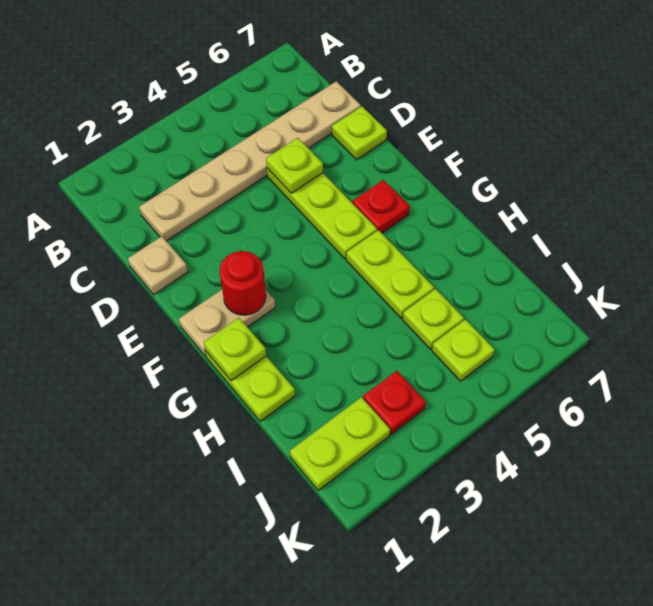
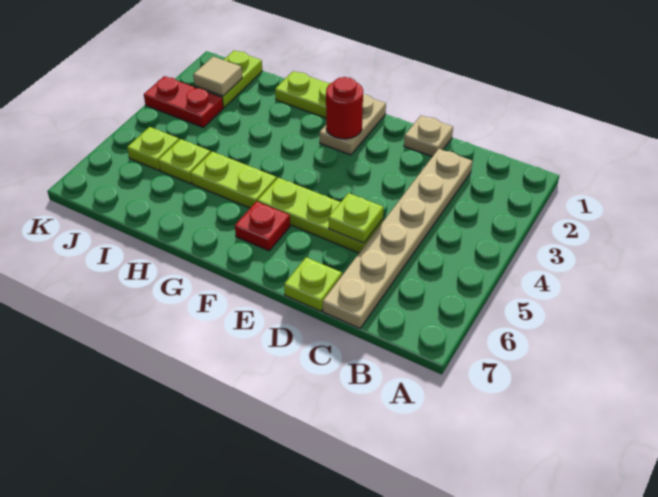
lime plate G1 level 2 -> none
none -> tan tile J2 level 2
red plate J3 level 1 -> red plate J3:K3 level 1

